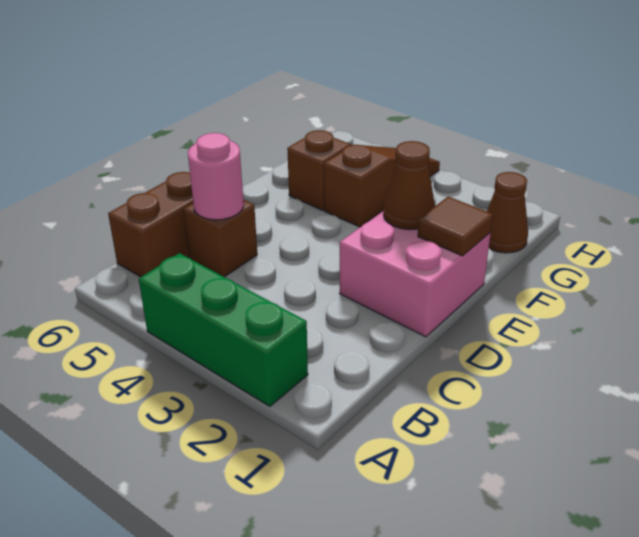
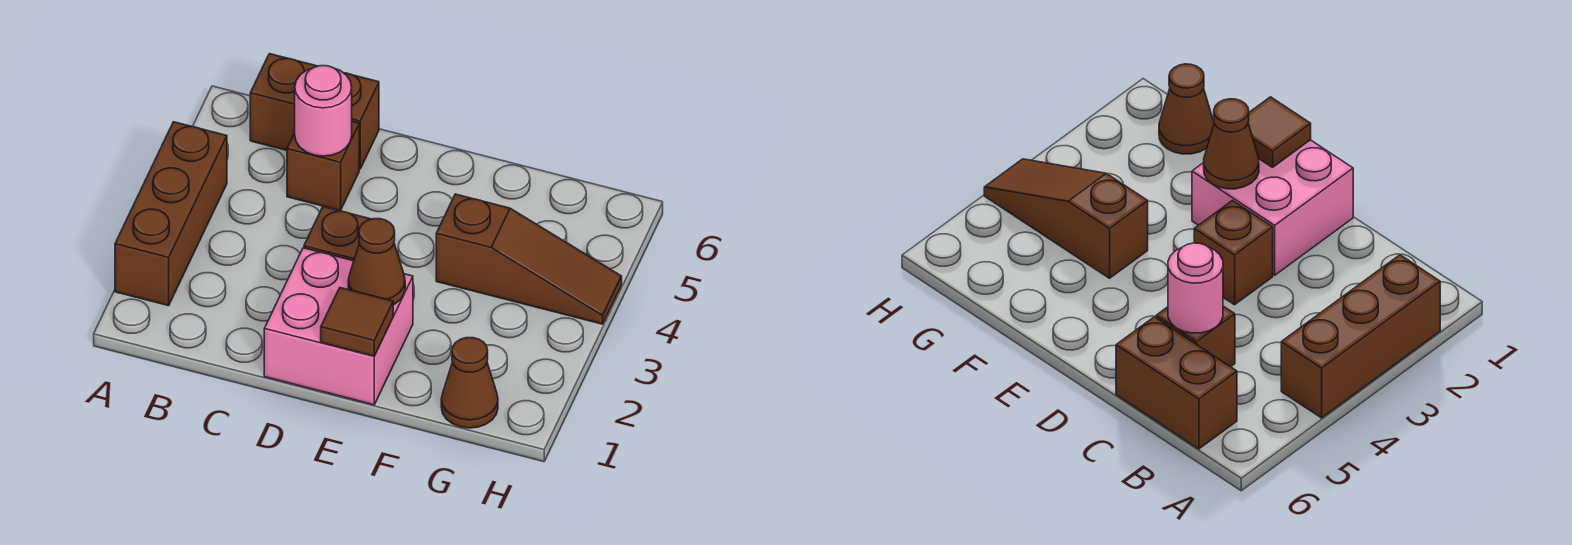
green brick A2:A4 level 1 -> brown brick A2:A4 level 1
brown brick F5 level 1 -> brown brick D3 level 1

